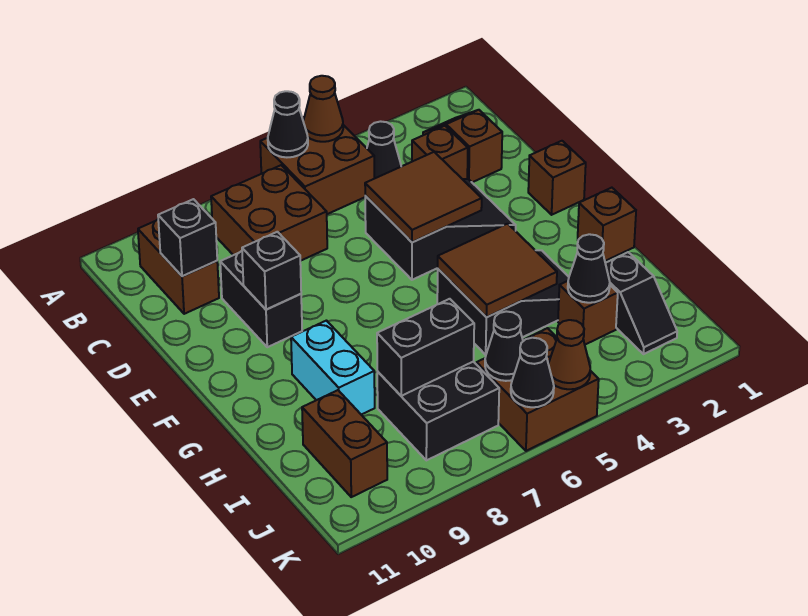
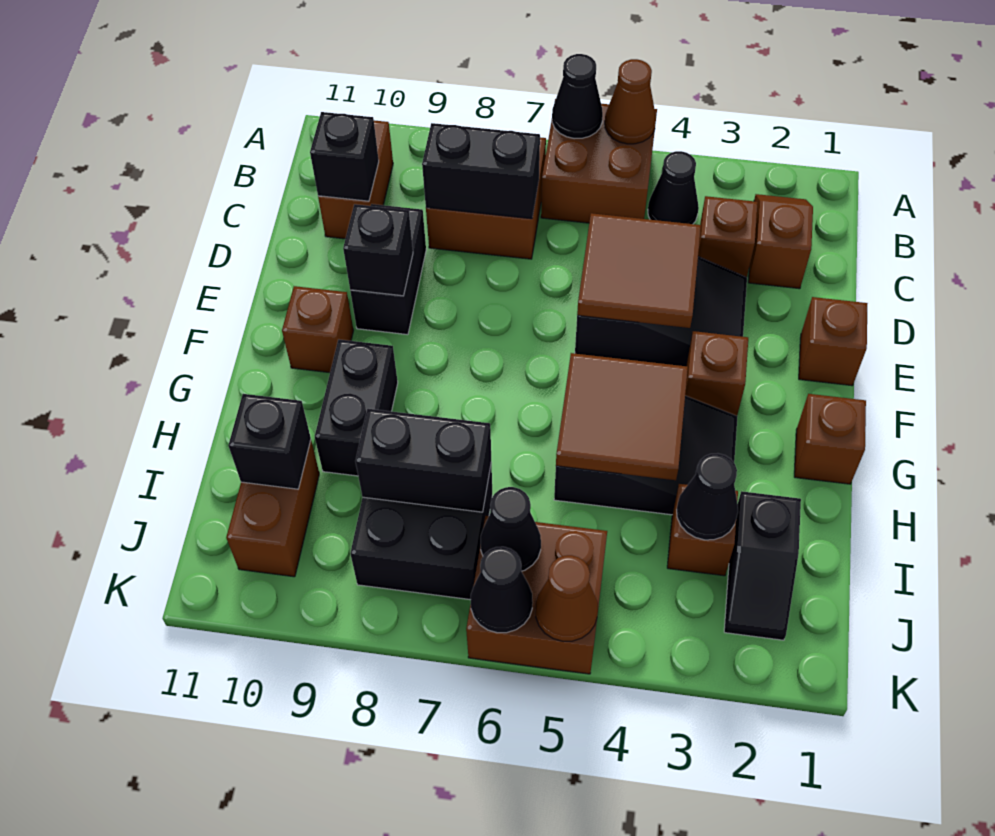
none -> black brick C7:C8 level 2
none -> brown brick F3 level 1
none -> brown brick F10 level 1
cyan brick G9:H9 level 1 -> black brick G9:H9 level 1
none -> black brick I10 level 2

